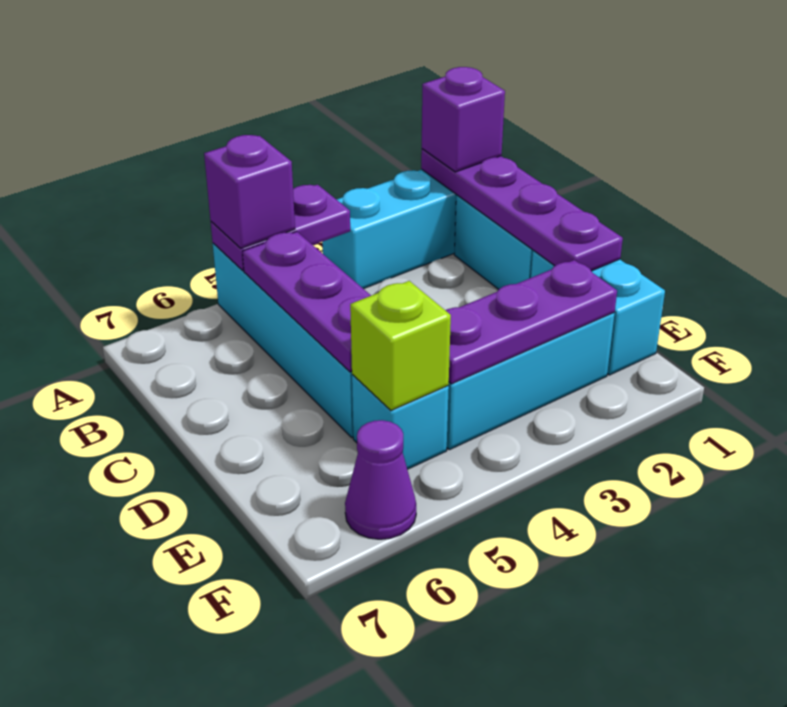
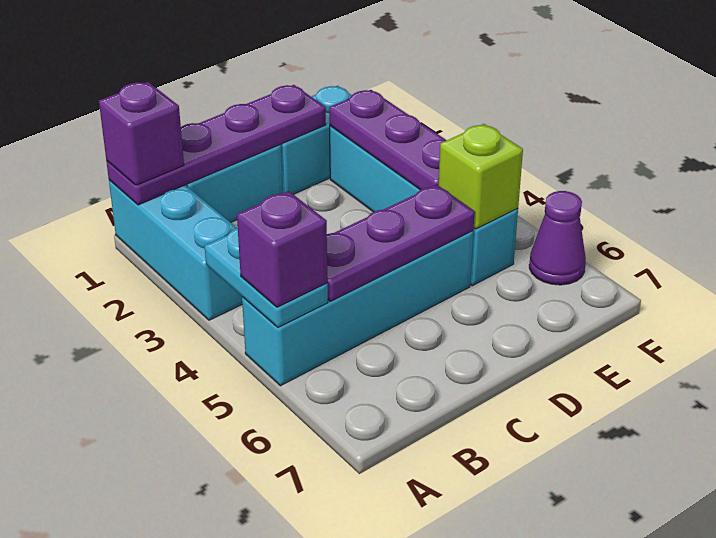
purple plate A4:A5 level 2 -> cyan plate A4:A5 level 2

